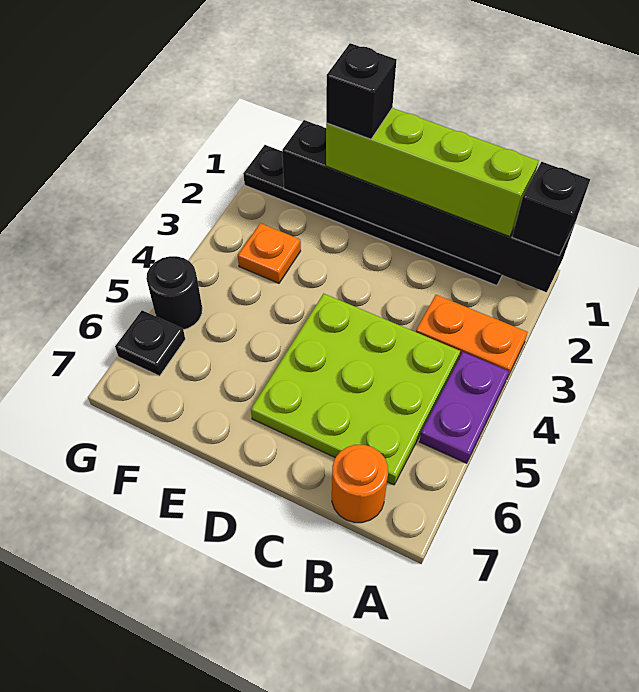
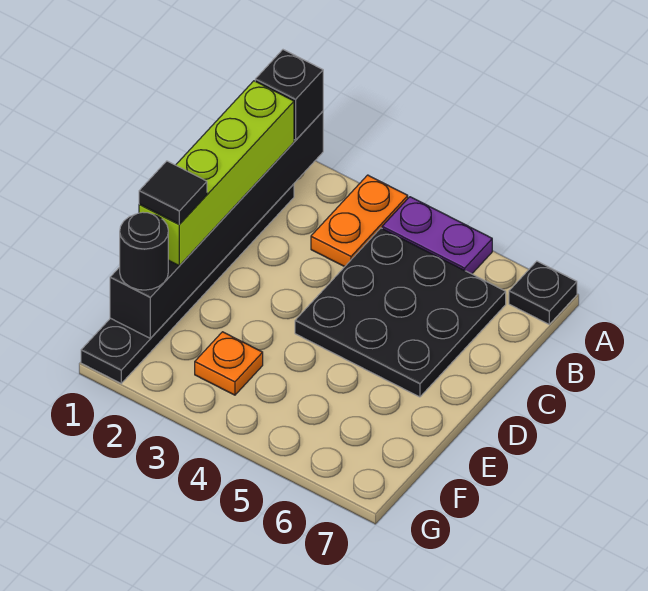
lime plate B4:D6 level 1 -> black plate B4:D6 level 1
orange round brick B7 level 1 -> none
black brick E1 level 4 -> black tile E1 level 4
black round brick G5 level 1 -> black round brick F1 level 3
black plate G6 level 1 -> black plate A7 level 1

